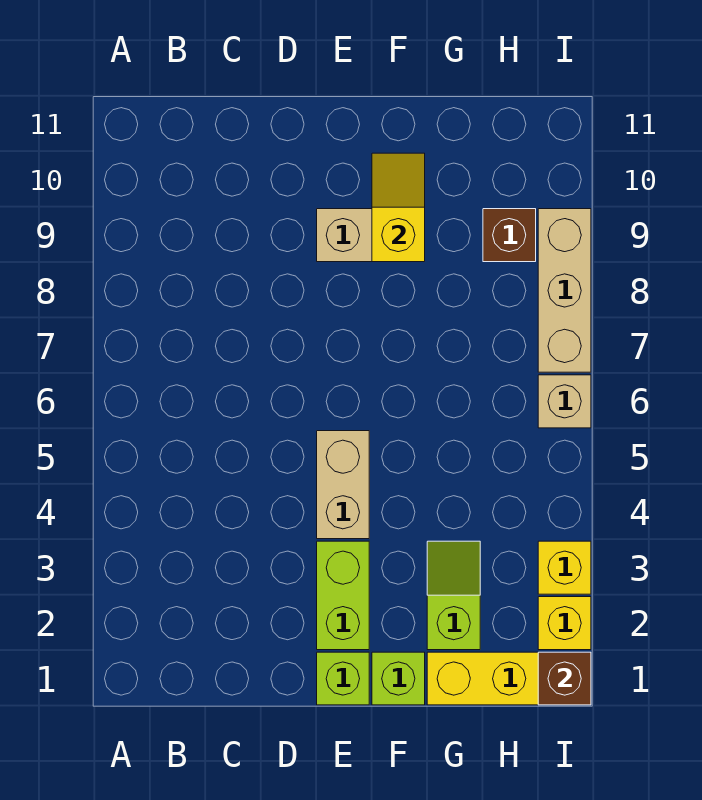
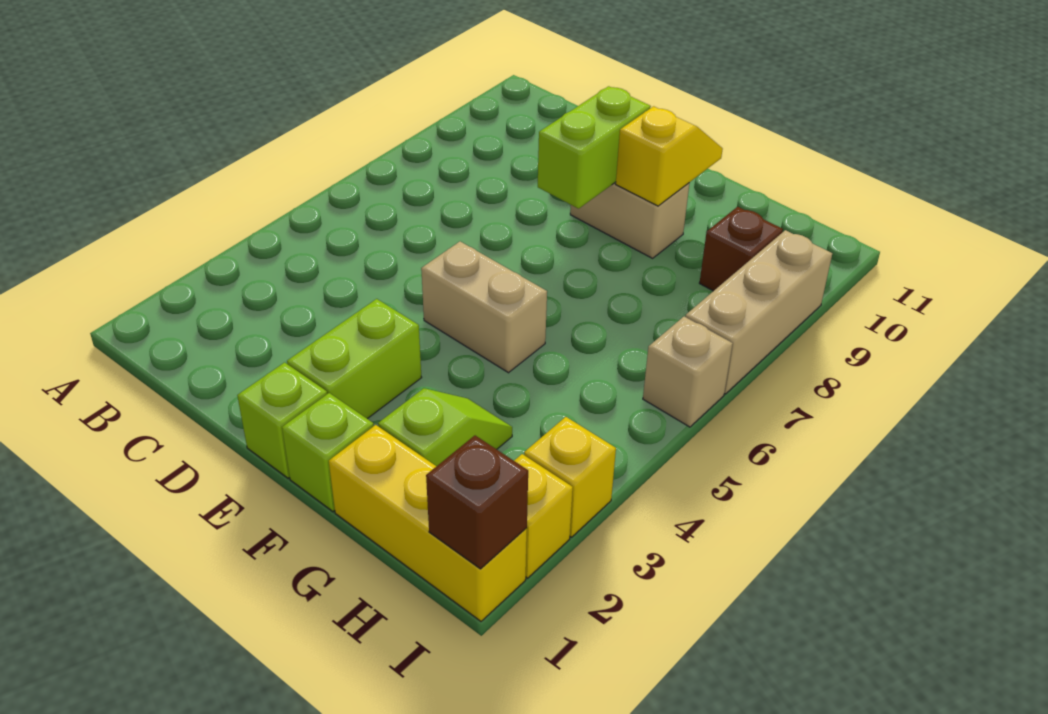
tan brick E4:E5 level 1 -> tan brick E5:F5 level 1
none -> lime brick E8:E9 level 2

